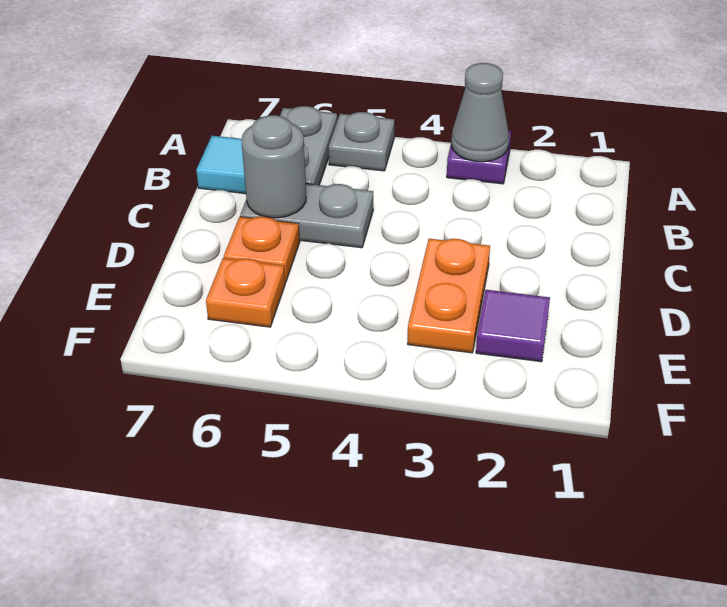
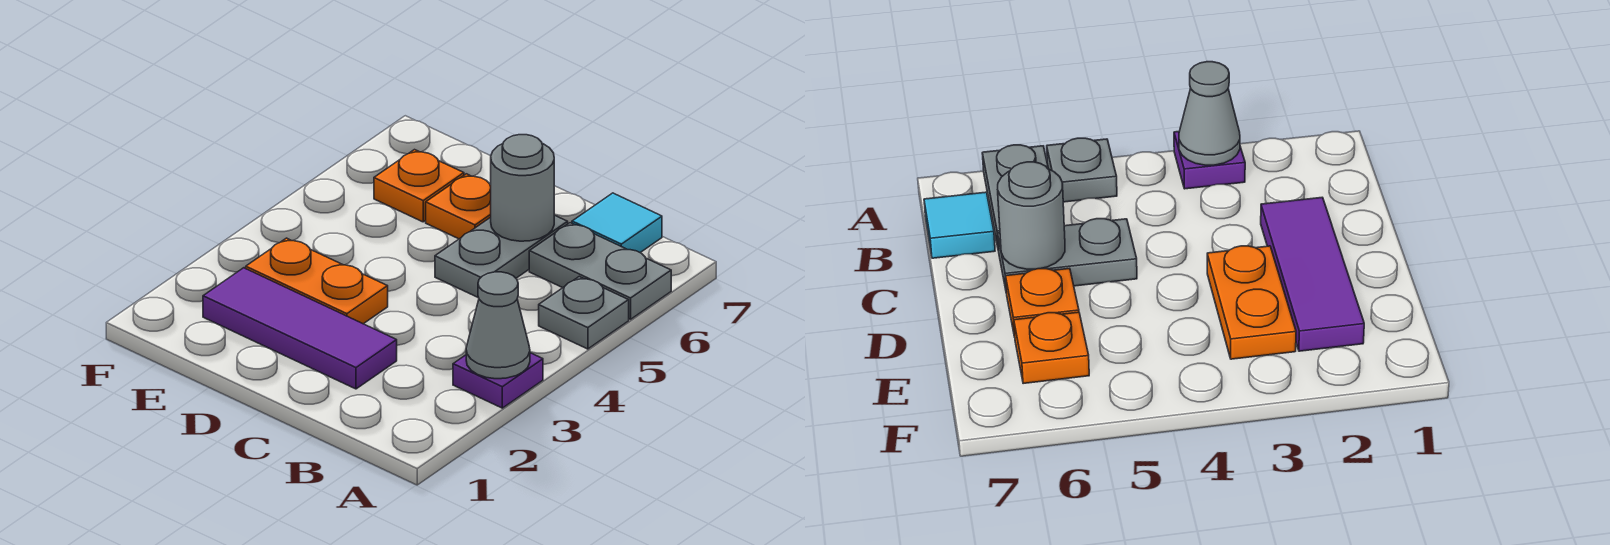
purple tile E2 level 1 -> purple tile C2:E2 level 1

